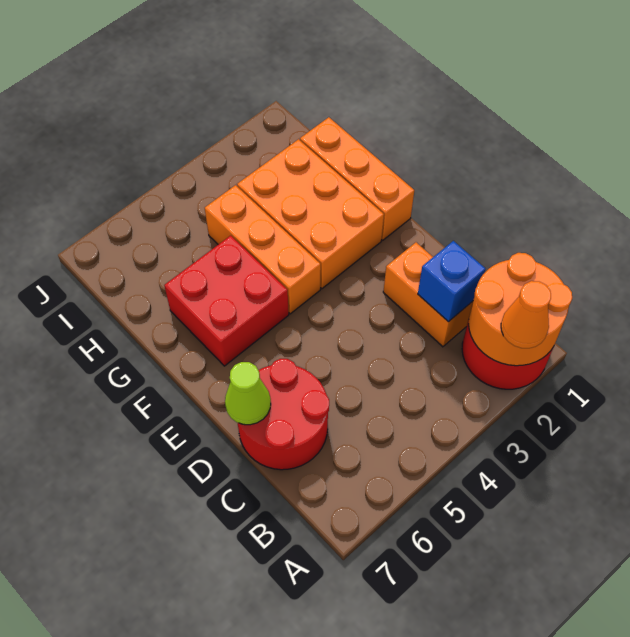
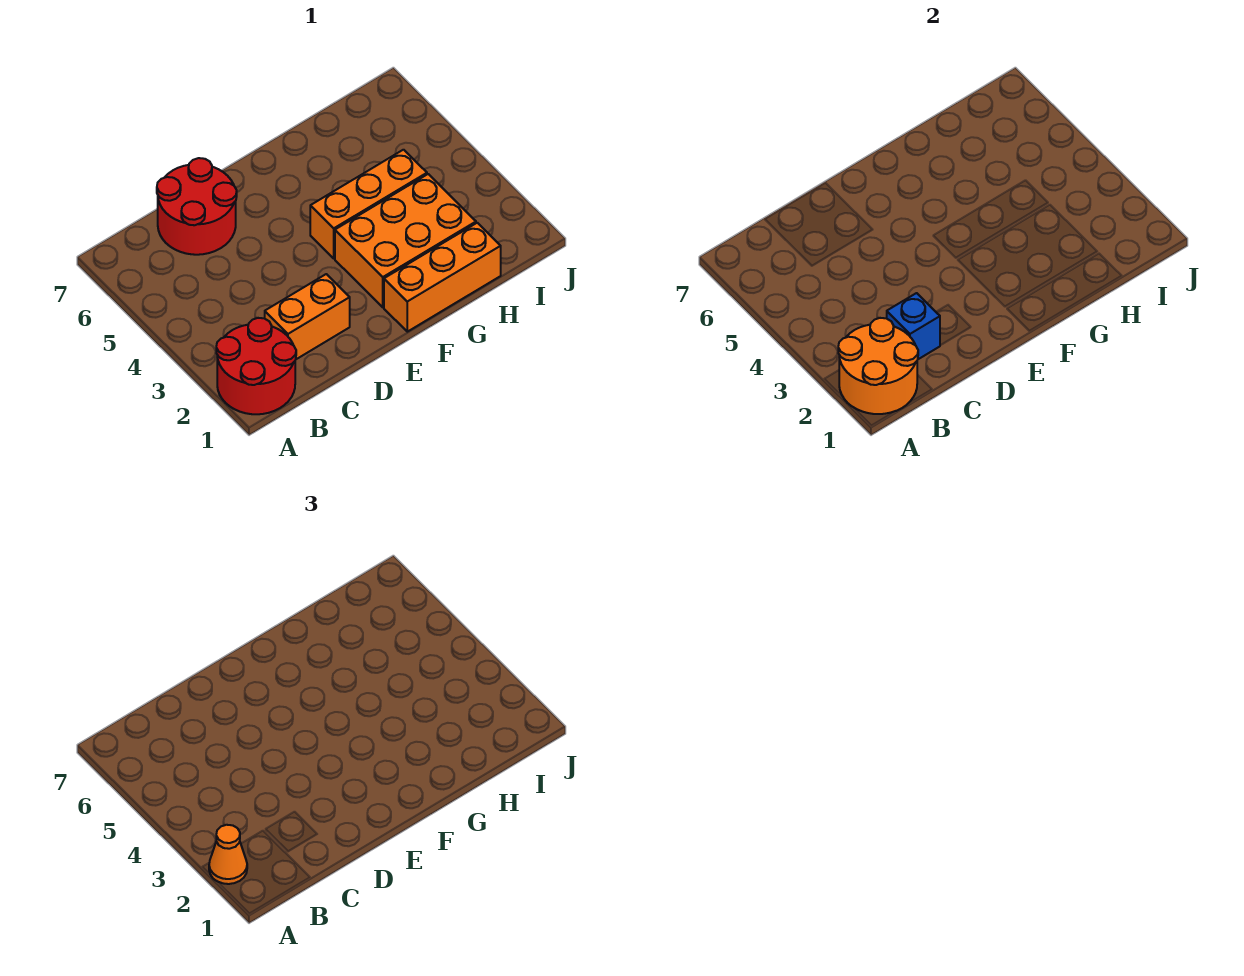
lime cone D7 level 2 -> none
red brick F5:G6 level 1 -> none

